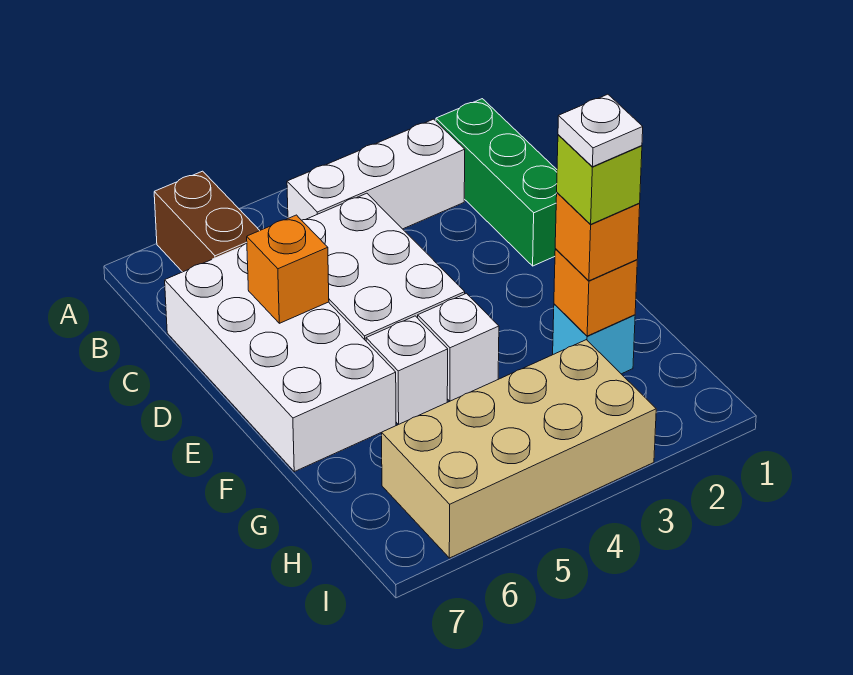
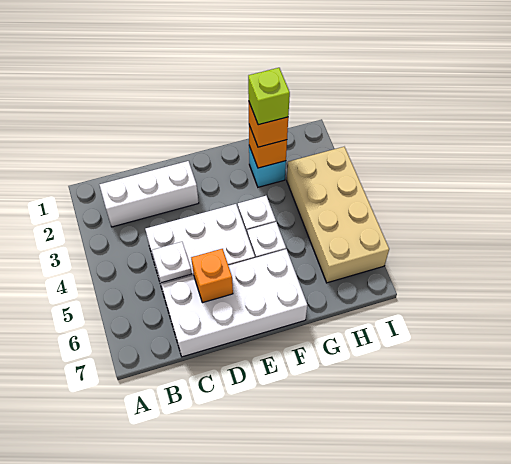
brown brick A6:B6 level 1 -> none
green brick B1:D1 level 1 -> none
white brick B2:B4 level 1 -> white brick B2:D2 level 1
white plate G2 level 5 -> white plate C5 level 2

